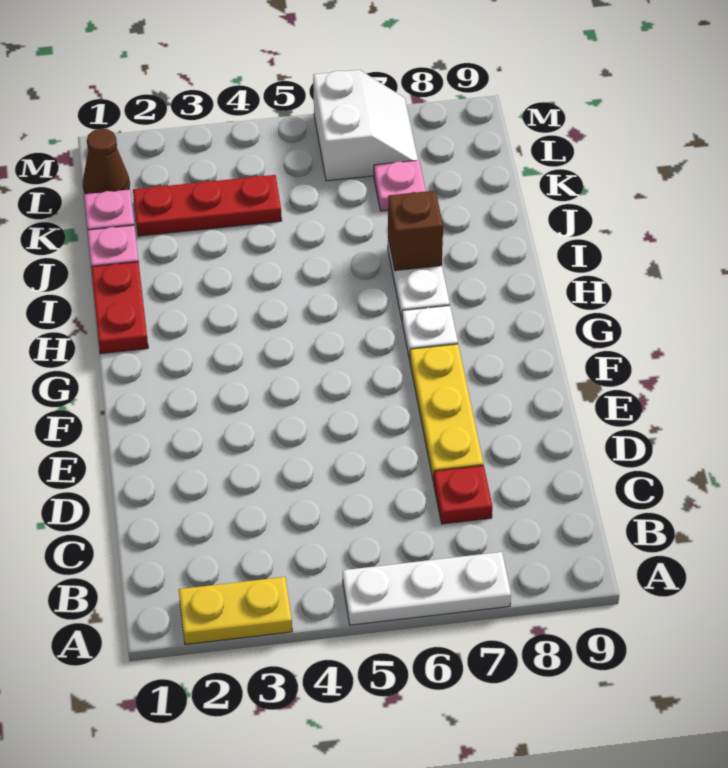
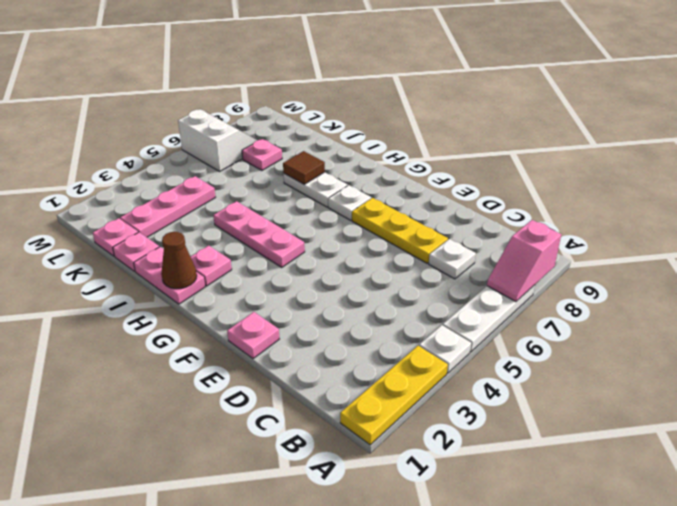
yellow plate A2:A3 level 1 -> yellow plate A1:A3 level 1
none -> white plate A4 level 1
none -> pink slope A7:A8 level 2 top 8
red plate C7 level 1 -> white plate C7 level 1
none -> pink plate E1 level 1
none -> pink plate G4:I4 level 1
red plate H1:I1 level 1 -> pink plate H1:I1 level 1
none -> pink plate H2 level 1
brown brick I7 level 2 -> brown tile I7 level 2
red plate K2:K4 level 1 -> pink plate K2:K4 level 1
brown cone L1 level 1 -> brown cone H1 level 2

